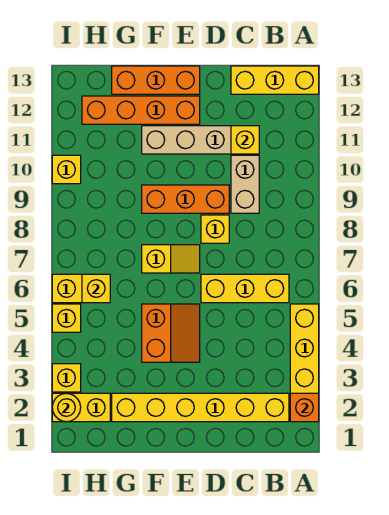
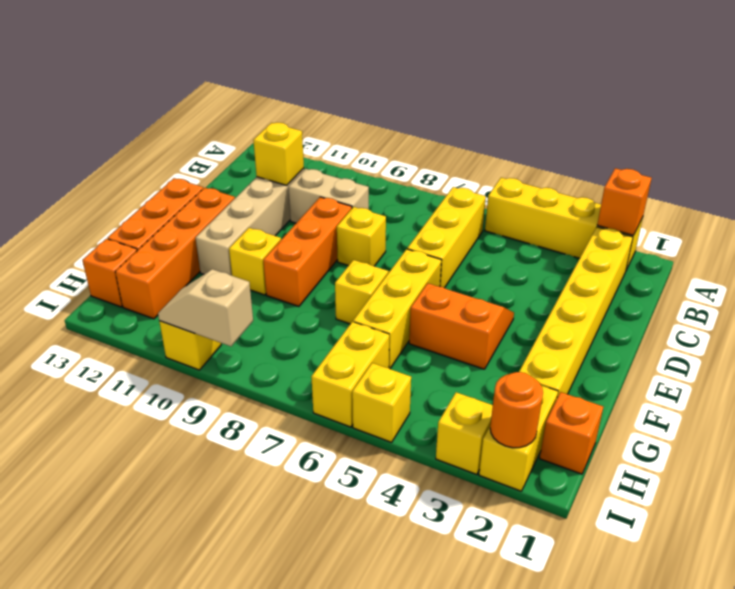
yellow brick A13:C13 level 1 -> yellow brick E6:G6 level 1
none -> orange brick H1 level 1
yellow brick H6 level 2 -> yellow brick F10 level 1
none -> orange brick H13 level 1
yellow round brick I2 level 2 -> orange round brick I2 level 2
none -> tan slope I9:I10 level 2 top 9

